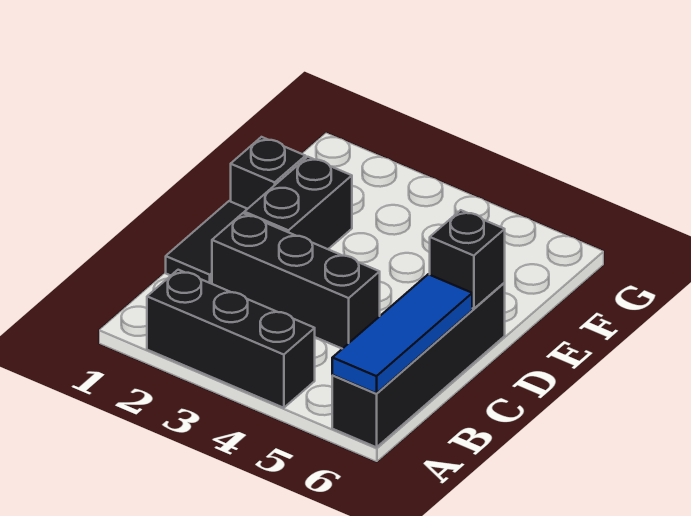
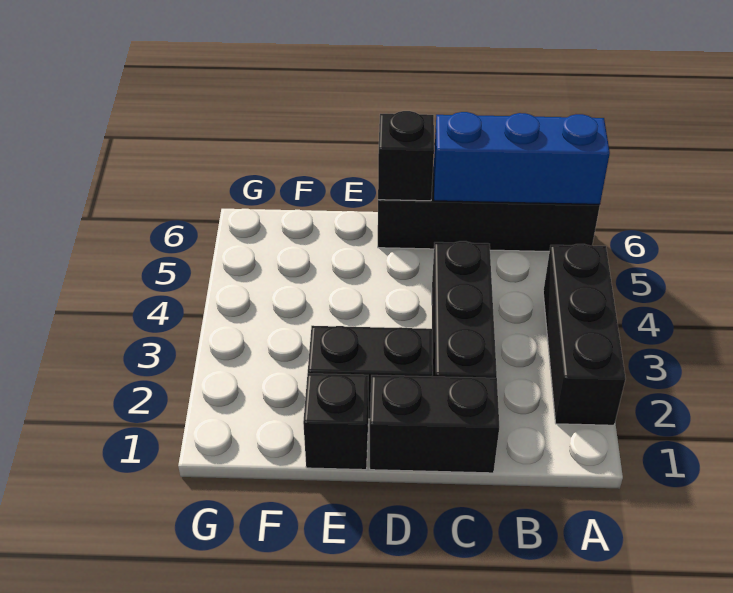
blue tile A6:C6 level 2 -> blue brick A6:C6 level 2
black tile C1:D1 level 1 -> black brick C1:D1 level 1

